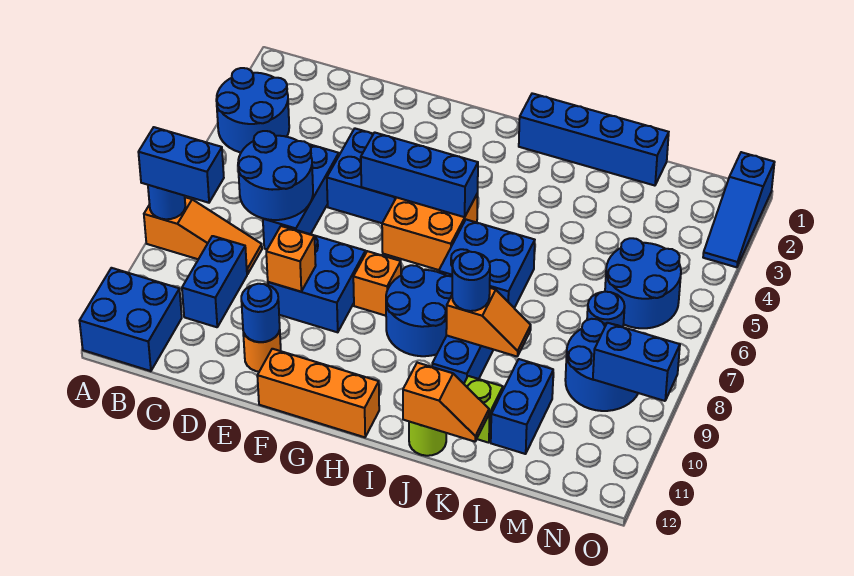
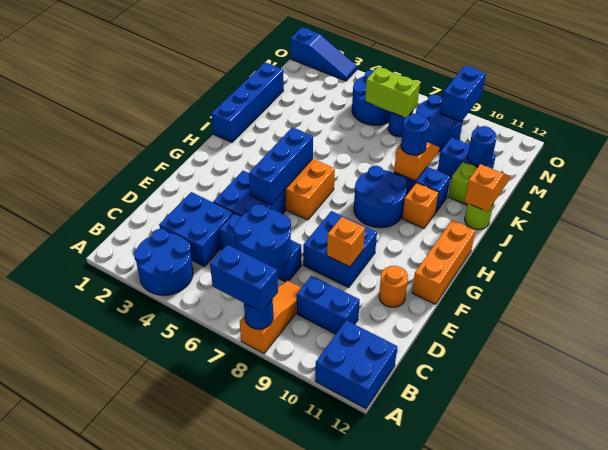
blue brick A8:B8 level 3 -> blue brick A7:A8 level 3
blue round brick E11 level 2 -> blue round brick L11 level 2
orange brick G8 level 1 -> orange brick I10 level 1
blue brick I6:J7 level 1 -> blue brick C3:D4 level 1
none -> lime brick M6:M7 level 2

